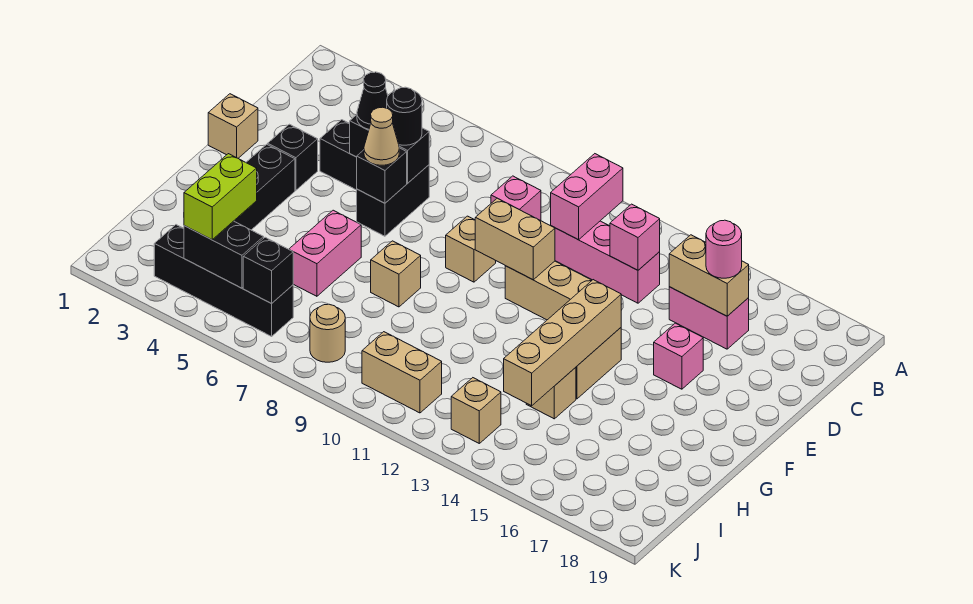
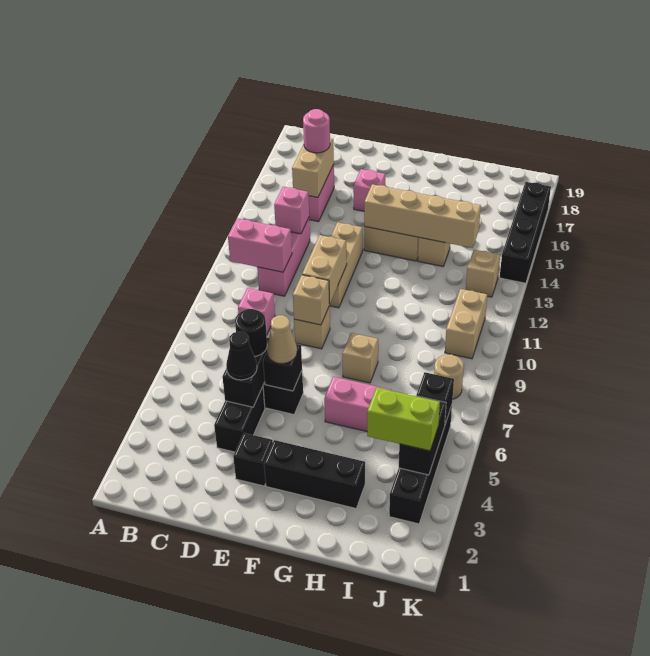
tan brick E1 level 1 -> tan brick E9 level 2
none -> black brick K14:K17 level 1

